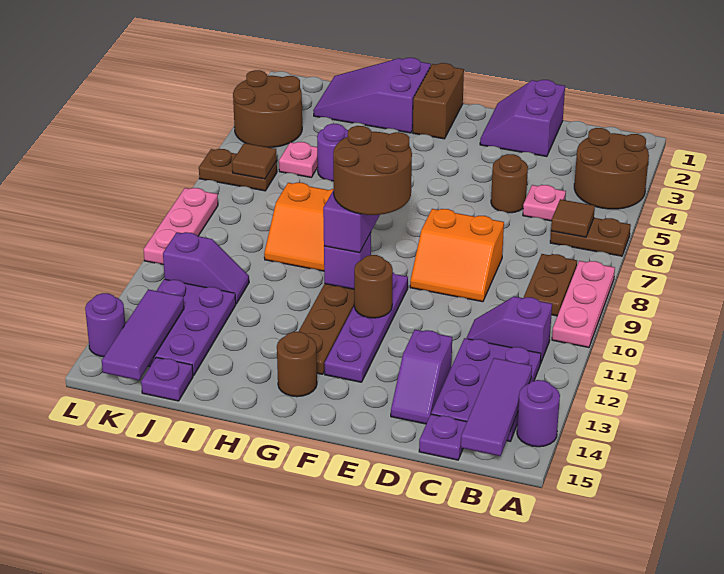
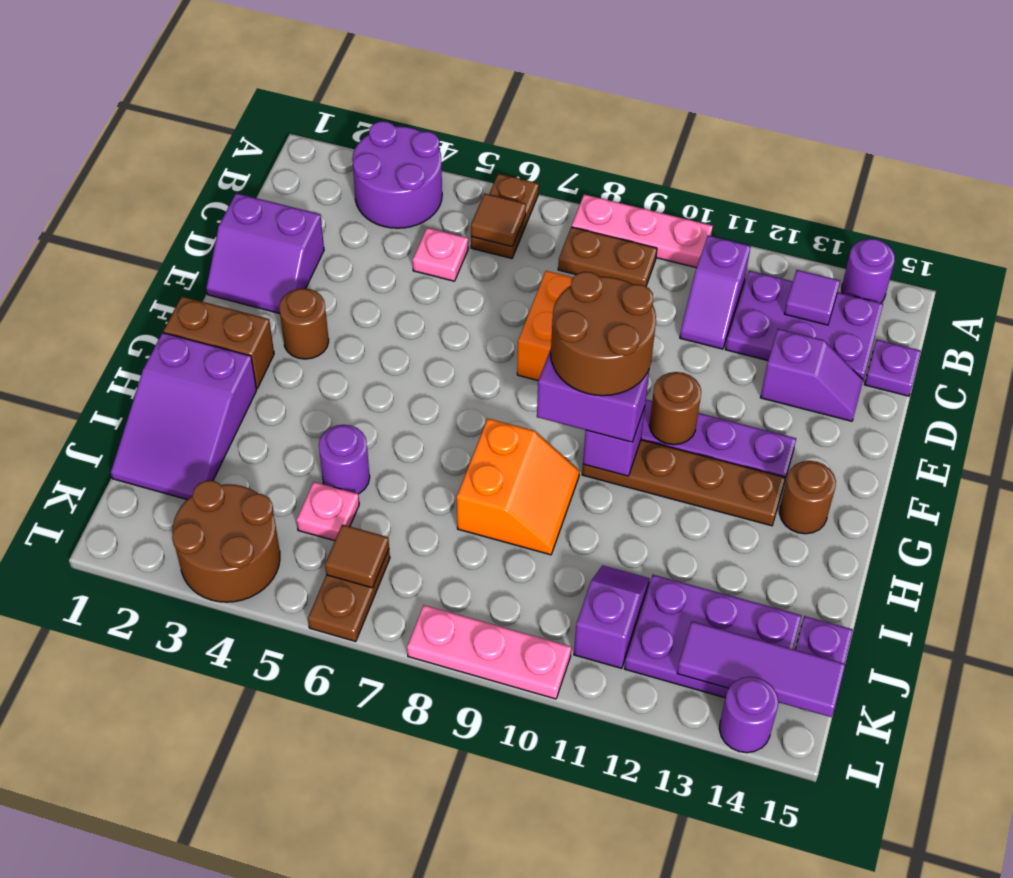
brown round brick A3:B4 level 1 -> purple round brick A3:B4 level 1
purple tile B13:B15 level 2 -> purple tile B13 level 2
brown round brick D5 level 1 -> brown round brick F3 level 1

